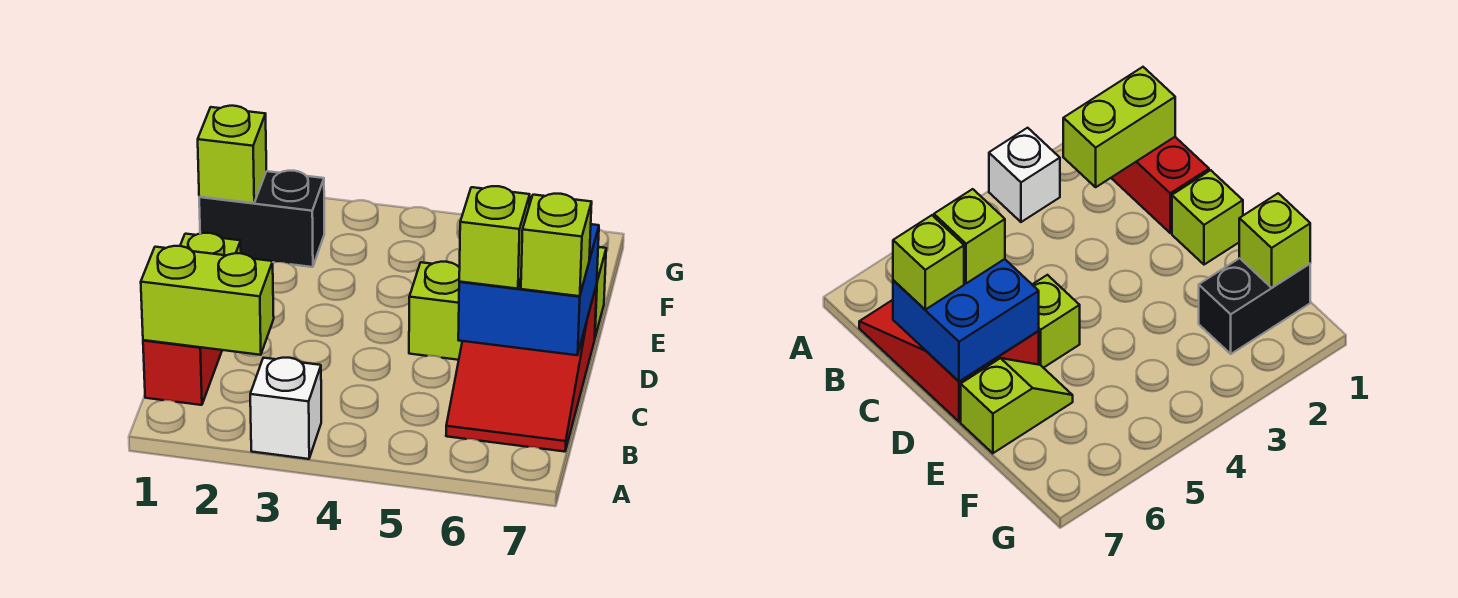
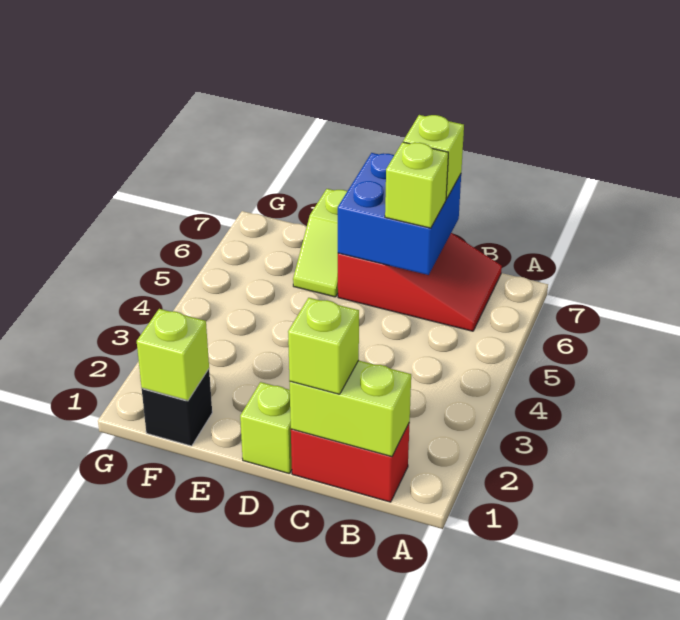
white brick A3 level 1 -> none
lime brick B1:B2 level 2 -> lime brick B1:C1 level 2
lime brick D5 level 1 -> lime brick C1 level 3
black brick F1:F2 level 1 -> black brick F1 level 1

